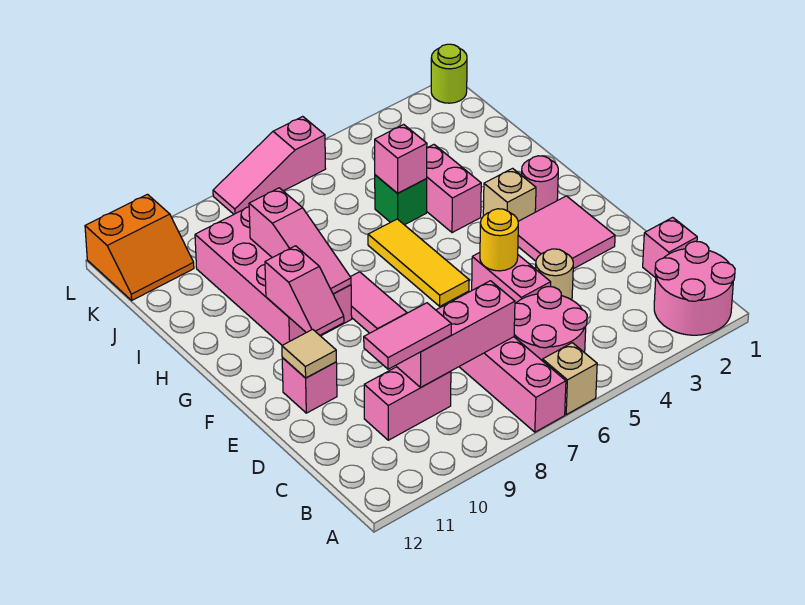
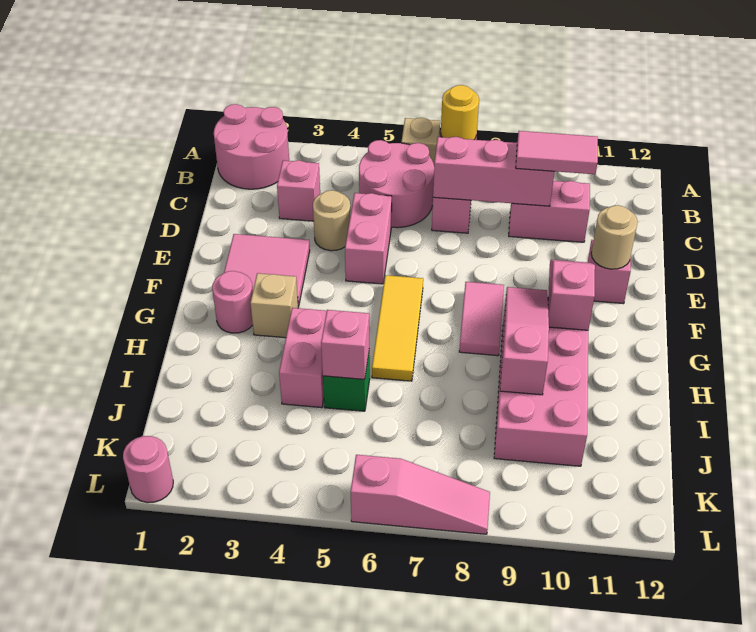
pink brick C1 level 1 -> pink brick C3 level 1
yellow round brick E5 level 2 -> yellow round brick A7 level 2
tan tile E11 level 2 -> tan round brick E11 level 2
orange slope K11:L12 level 1 top L -> none
lime round brick L1 level 1 -> pink round brick L1 level 1

